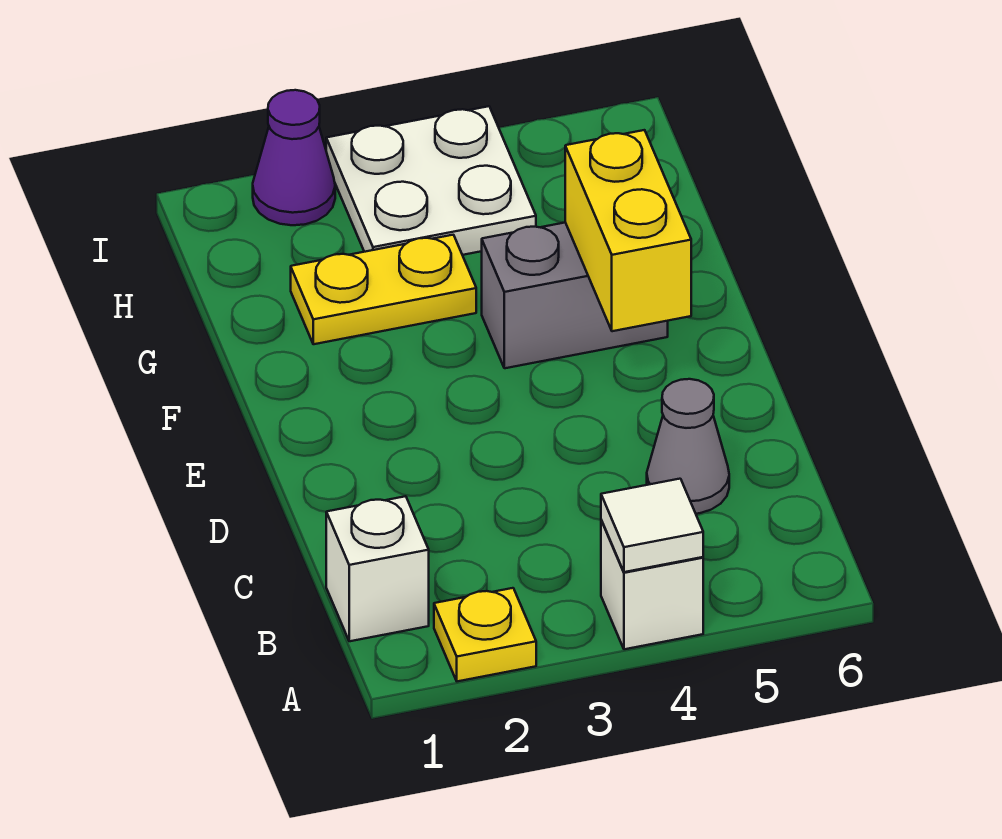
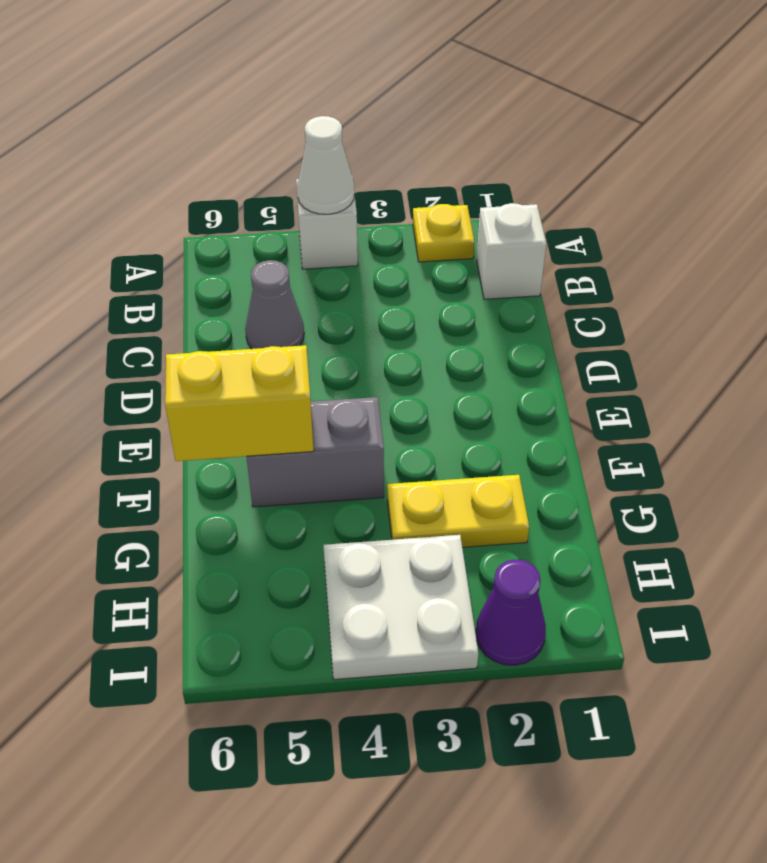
white tile A4 level 2 -> white cone A4 level 2
yellow brick E5:F5 level 2 -> yellow brick F5:F6 level 2

